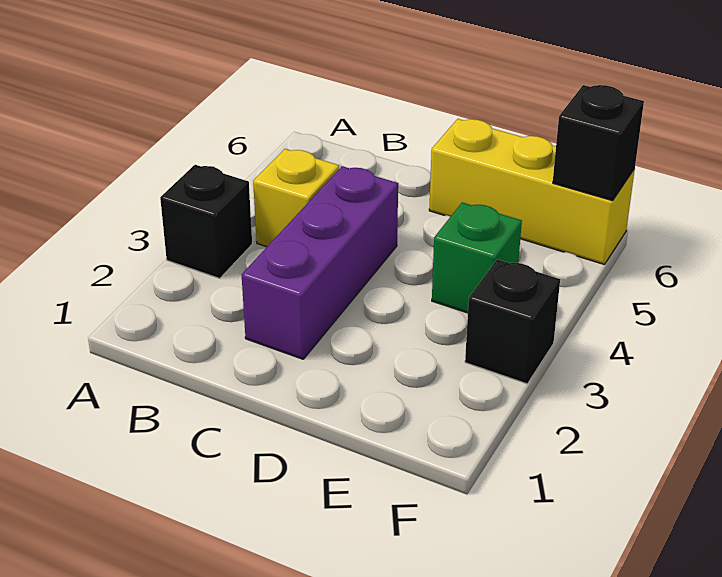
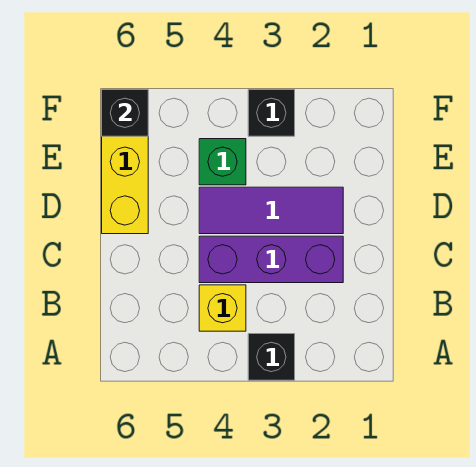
none -> purple tile D2:D4 level 1

